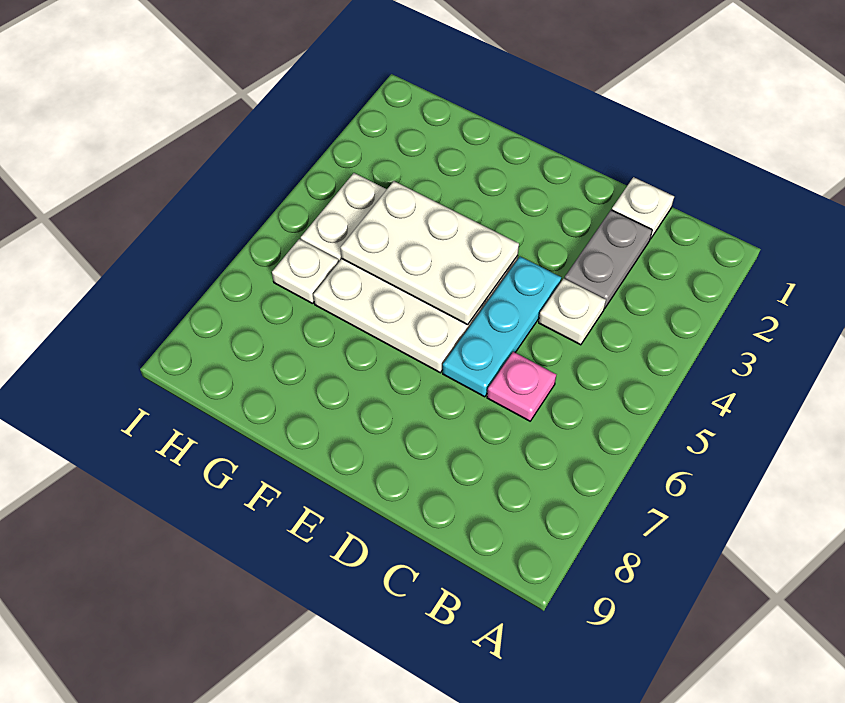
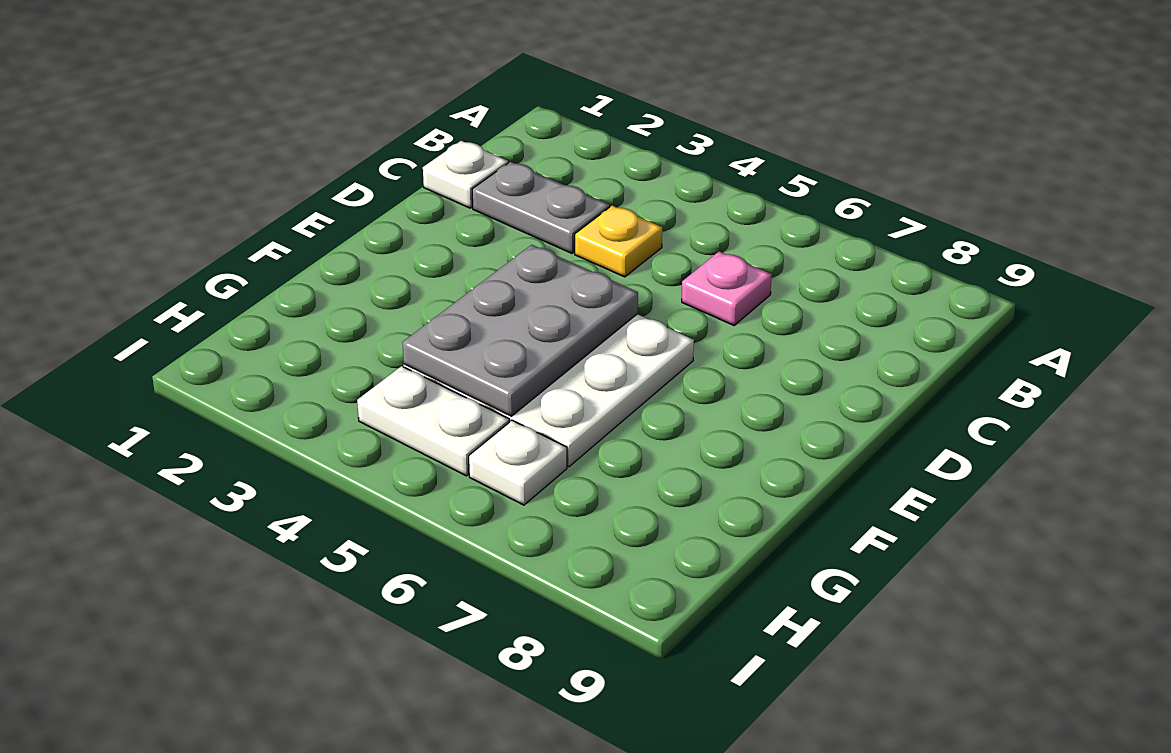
white plate C4 level 1 -> yellow plate C4 level 1
cyan plate D4:D6 level 1 -> none
white plate E4:G5 level 2 -> grey plate E4:G5 level 2

